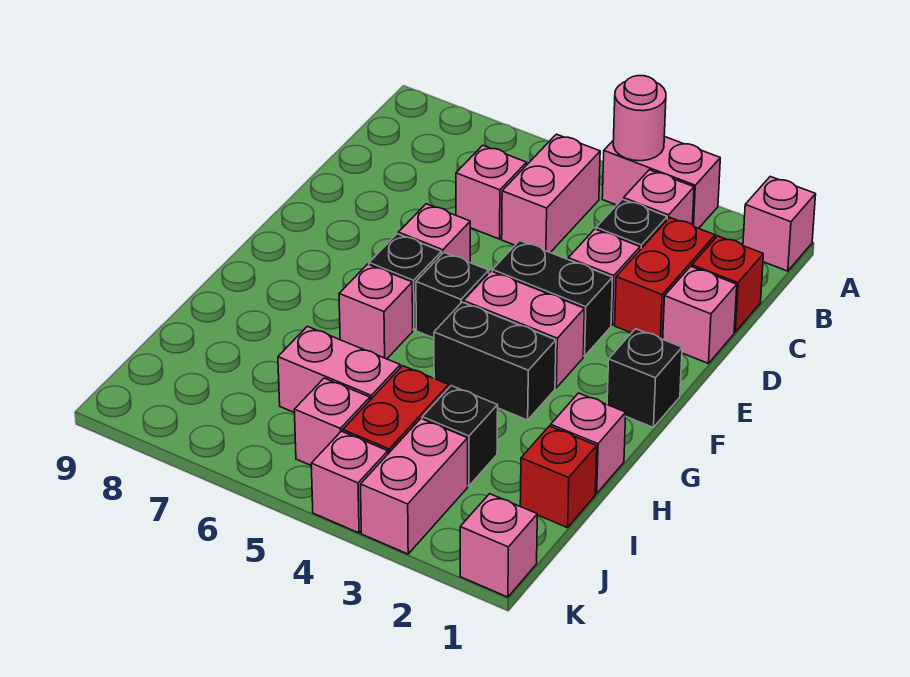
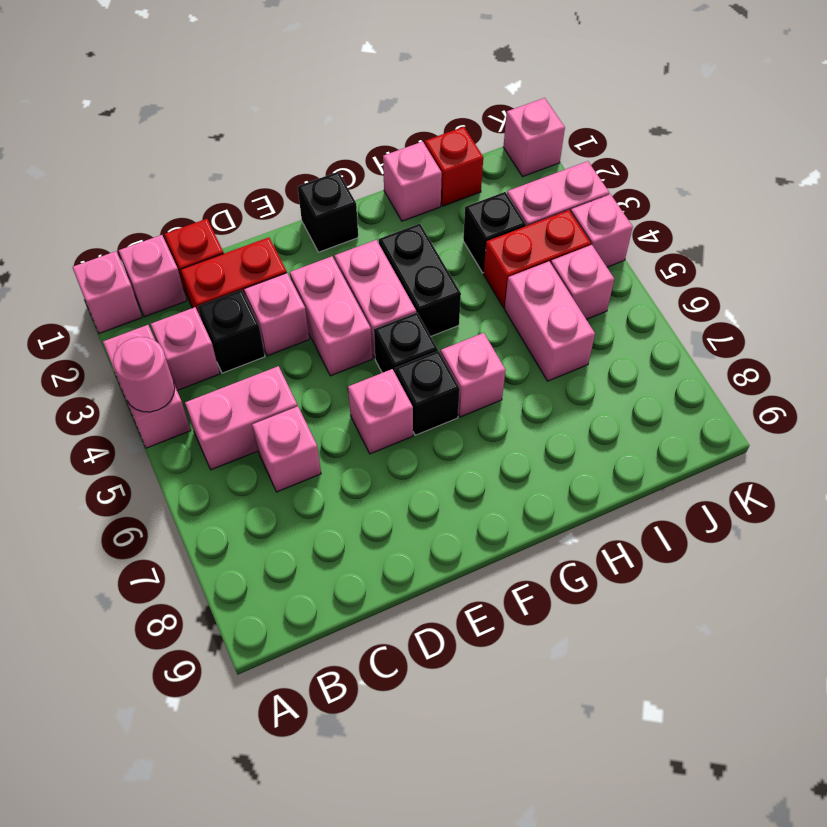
pink brick D1 level 1 -> pink brick B1 level 1
black brick E3:E4 level 1 -> pink brick E3:E4 level 1

